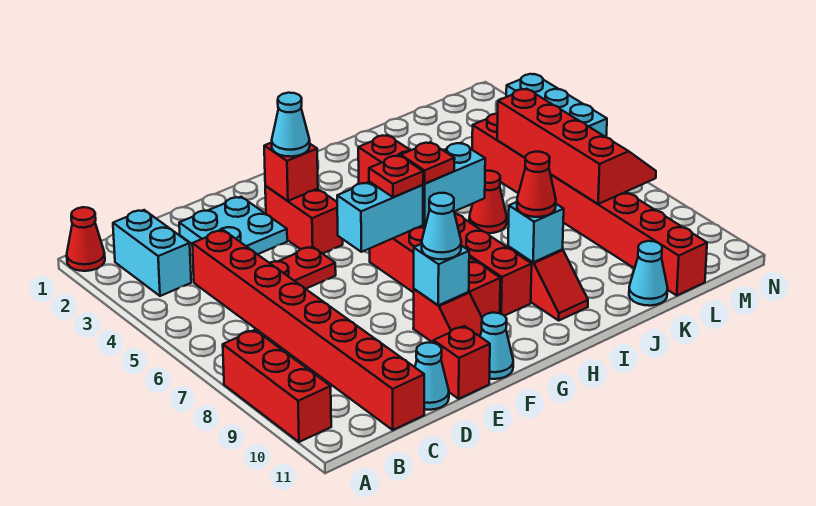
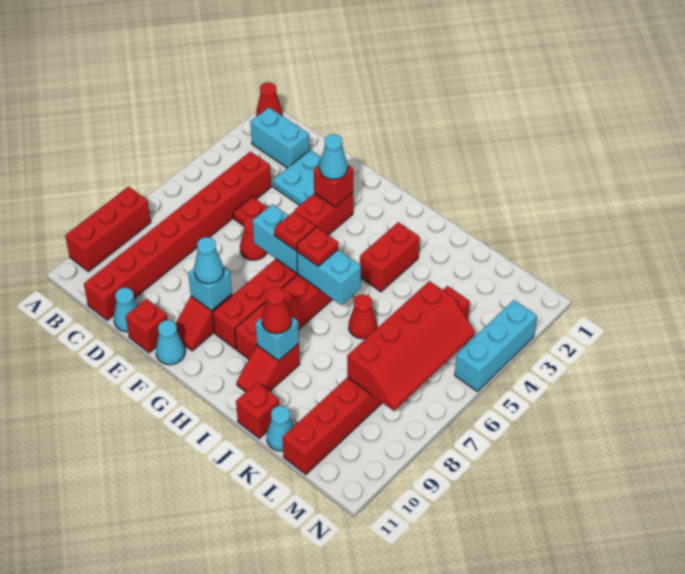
cyan brick B2:B3 level 1 -> cyan brick B2:C2 level 1
none -> red cone E6 level 1
none -> red brick J11 level 1

